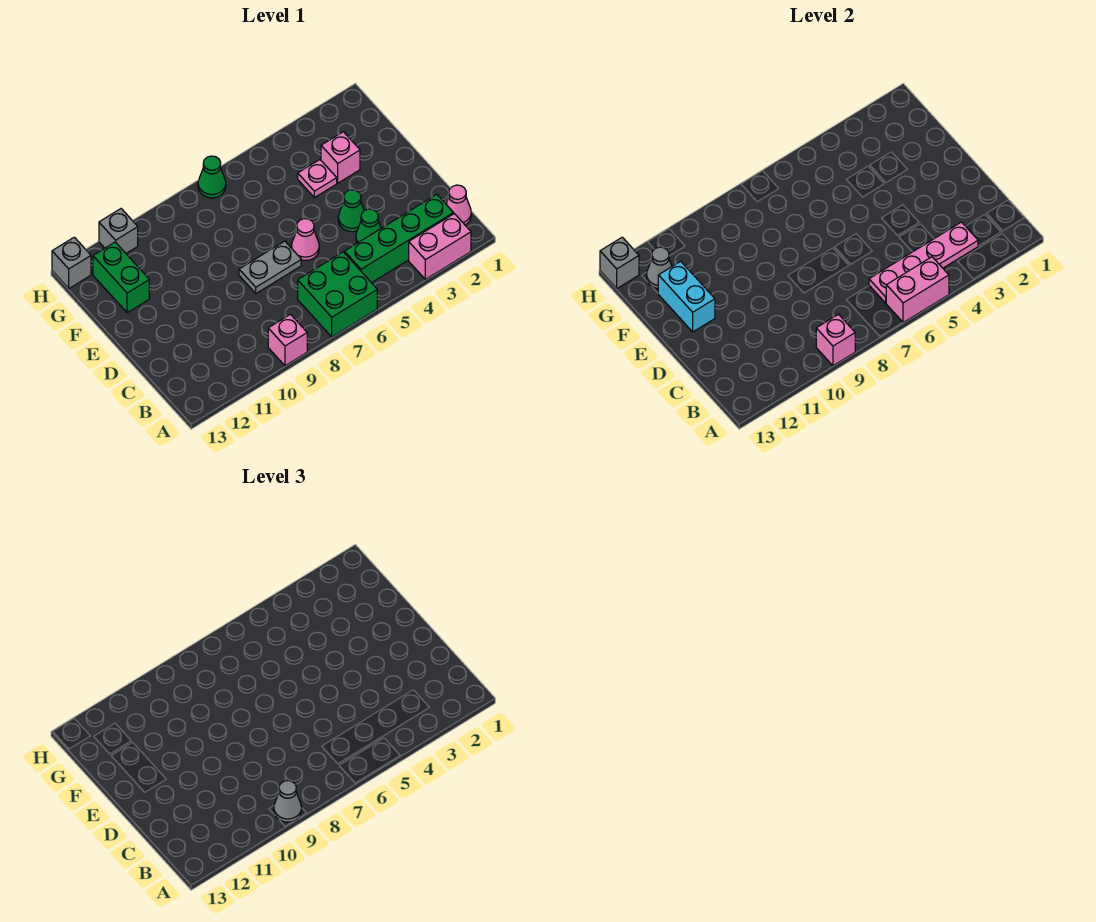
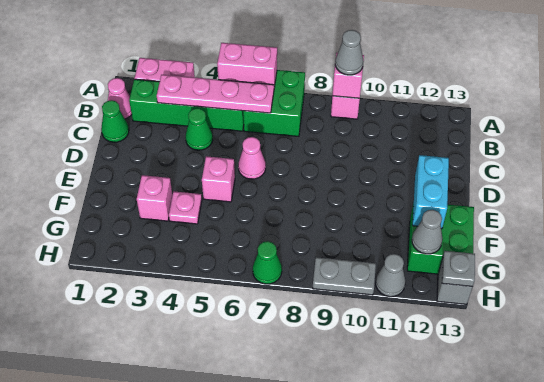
green cone D4 level 1 -> green cone C1 level 1
grey plate D7:D8 level 1 -> grey plate H9:H10 level 1
none -> pink brick E5 level 1
green brick F12:G12 level 1 -> green brick F12:G13 level 1
grey brick H11 level 1 -> grey cone H11 level 1
grey brick H13 level 2 -> grey plate H13 level 2

